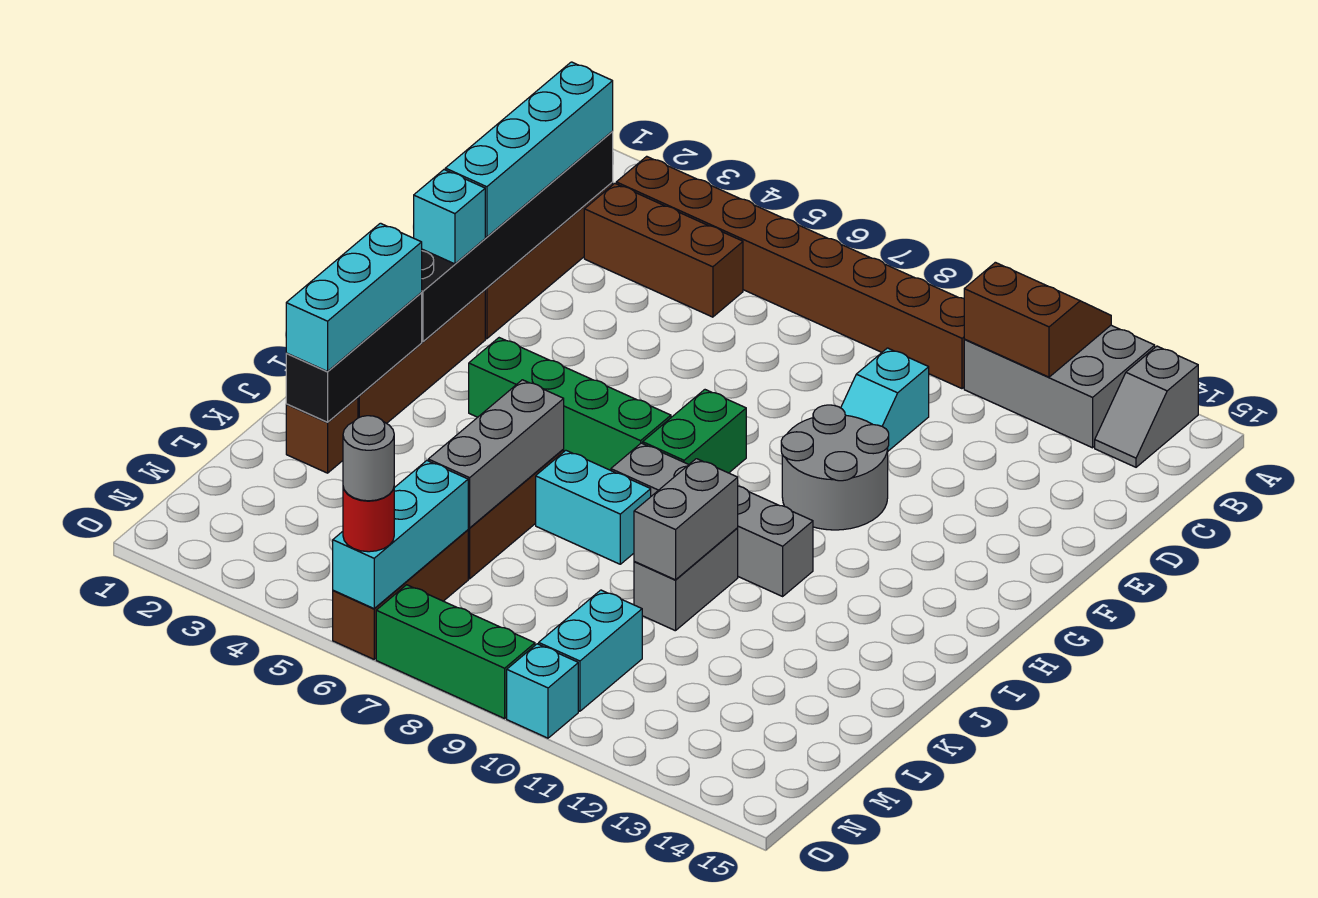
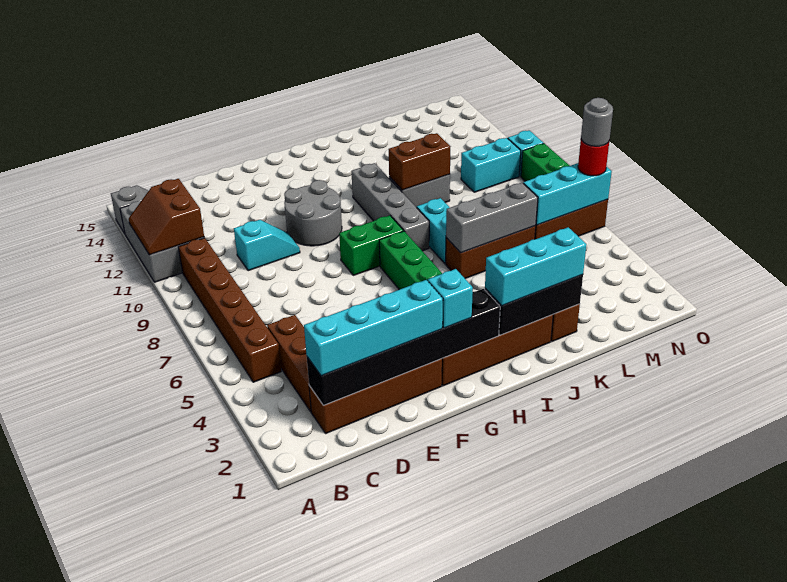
brown brick B3:B10 level 1 -> brown brick B5:B10 level 1
grey brick J10:K10 level 2 -> brown brick J10:K10 level 2

